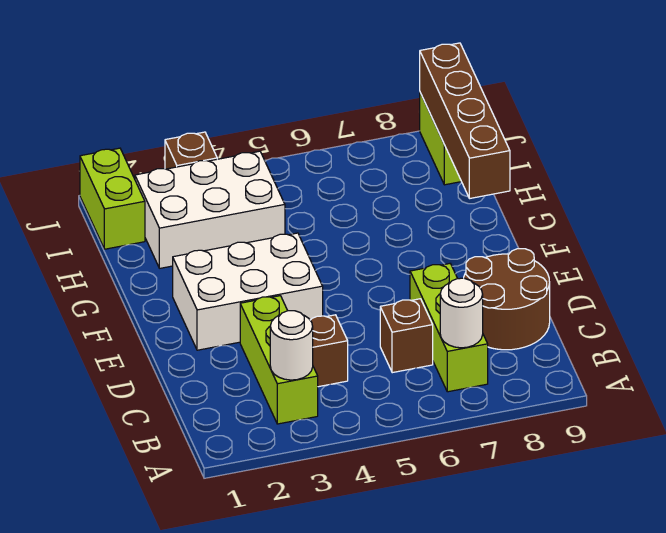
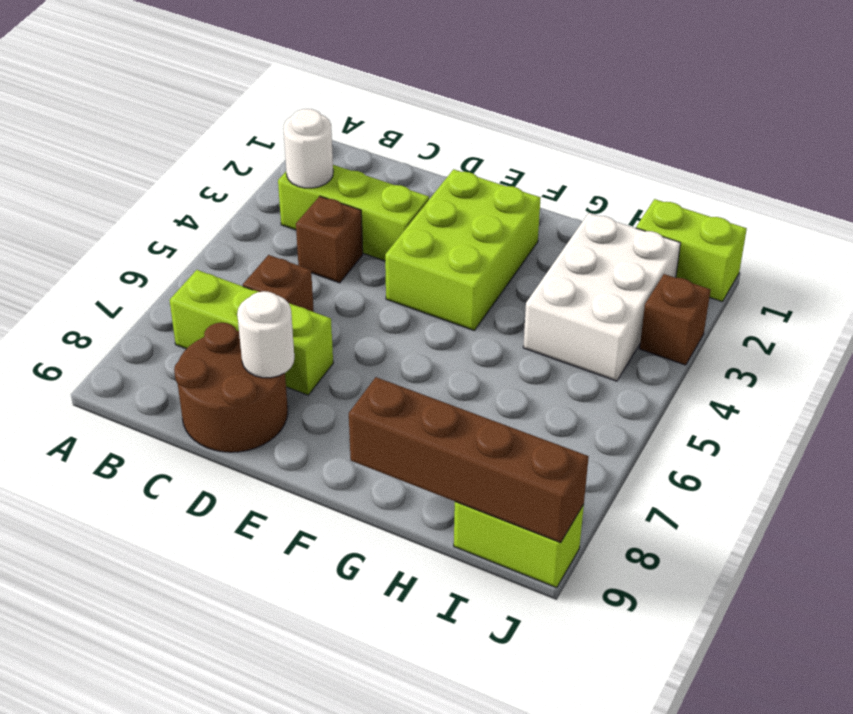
white round brick B7 level 2 -> white round brick D8 level 2
white brick E2:F4 level 1 -> lime brick E2:F4 level 1

